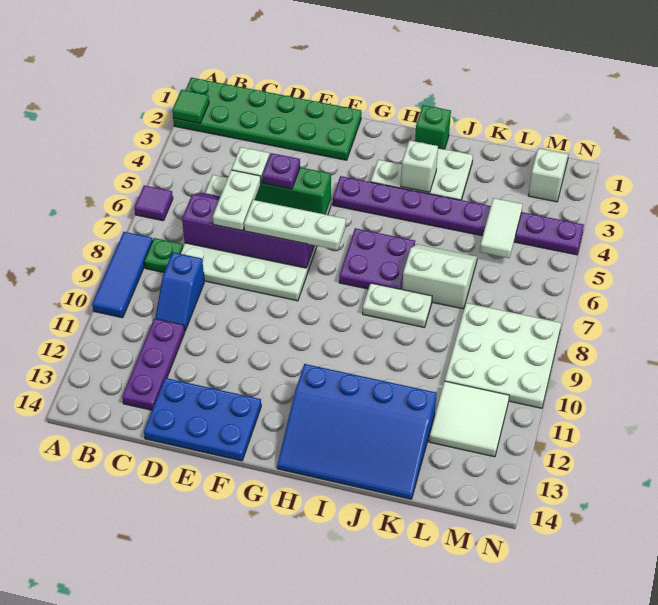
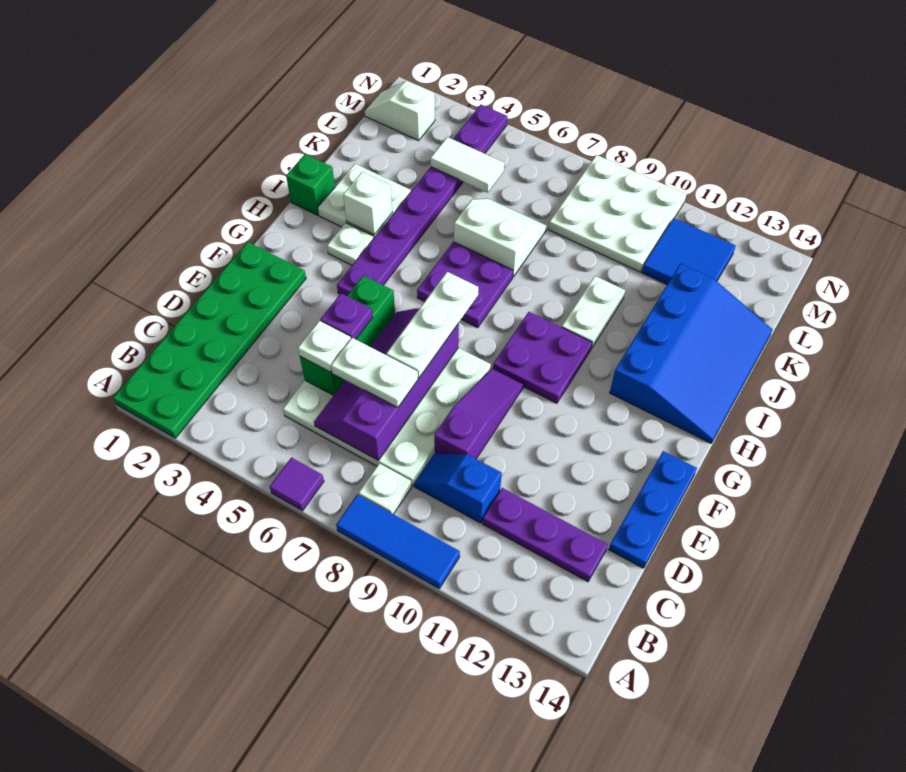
green tile A2 level 2 -> none
green plate B8 level 1 -> white plate B8 level 1
blue slope C9:C10 level 1 top 9 -> blue slope C9:C10 level 1 top 10
none -> purple slope D9:F9 level 1 top D
blue plate D13:F14 level 1 -> blue plate D14:F14 level 1
none -> purple plate G9:H10 level 1
white plate I8:J8 level 1 -> white plate I10:J10 level 1
white slope J6:K7 level 1 top 7 -> white slope J6:K7 level 1 top J
white tile L11:M12 level 1 -> blue tile L11:M12 level 1

